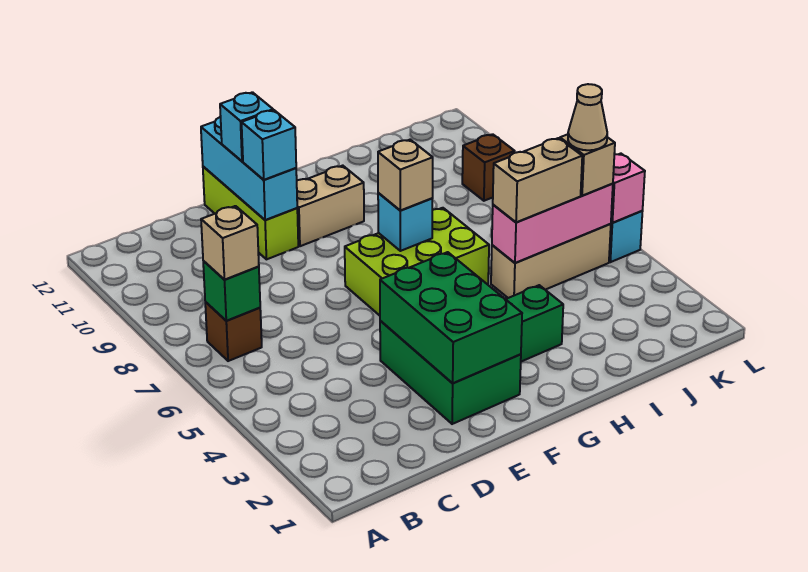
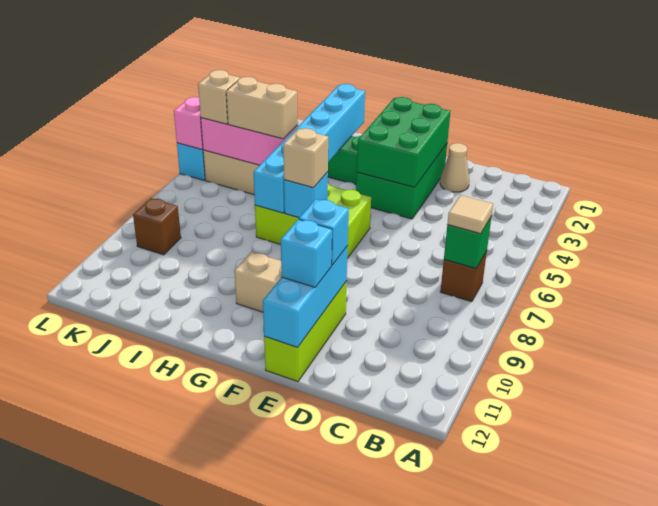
tan brick B7 level 3 -> tan tile B7 level 3
none -> cyan brick H2:H7 level 2
tan cone K5 level 4 -> tan cone D2 level 1

